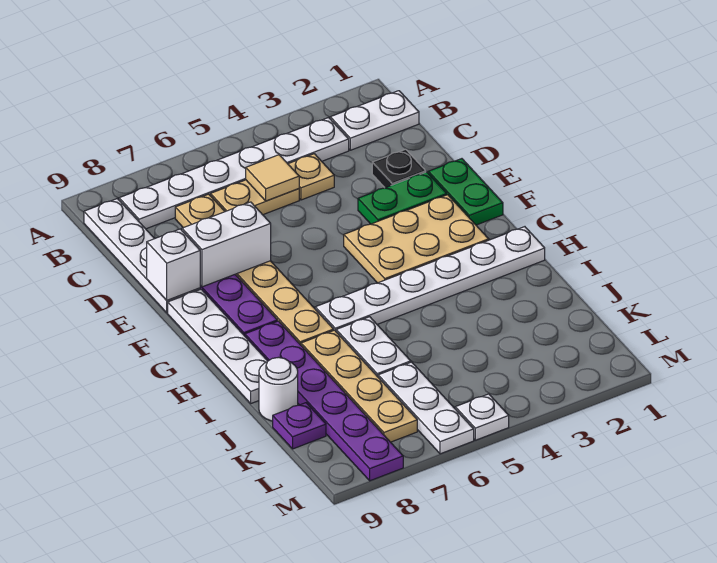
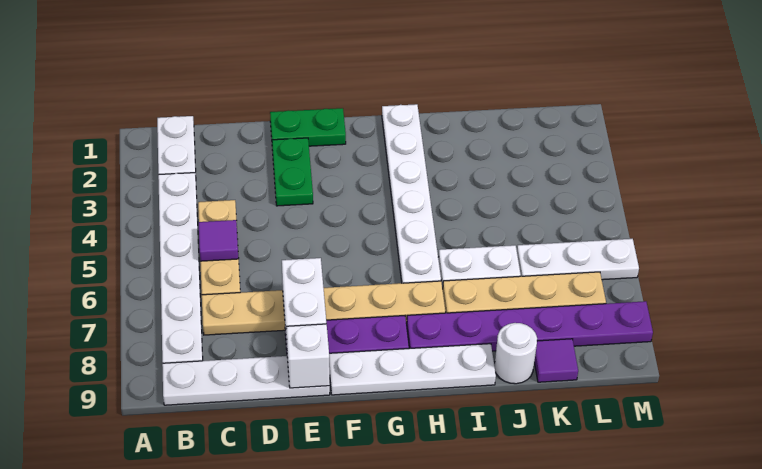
tan tile C5 level 2 -> purple tile C5 level 2
black plate D2 level 1 -> none
tan plate F2:G4 level 1 -> none
purple plate K9 level 1 -> purple tile K9 level 1
white plate M5 level 1 -> none

